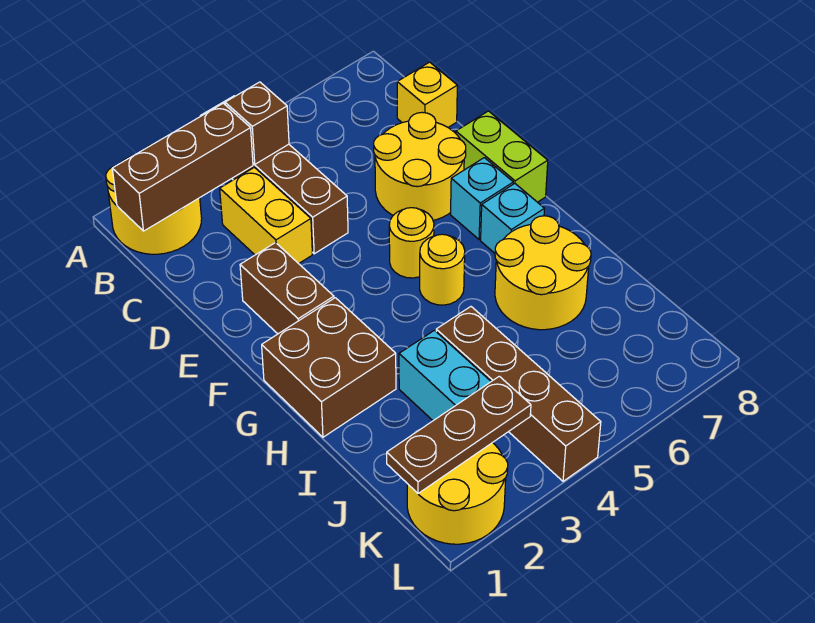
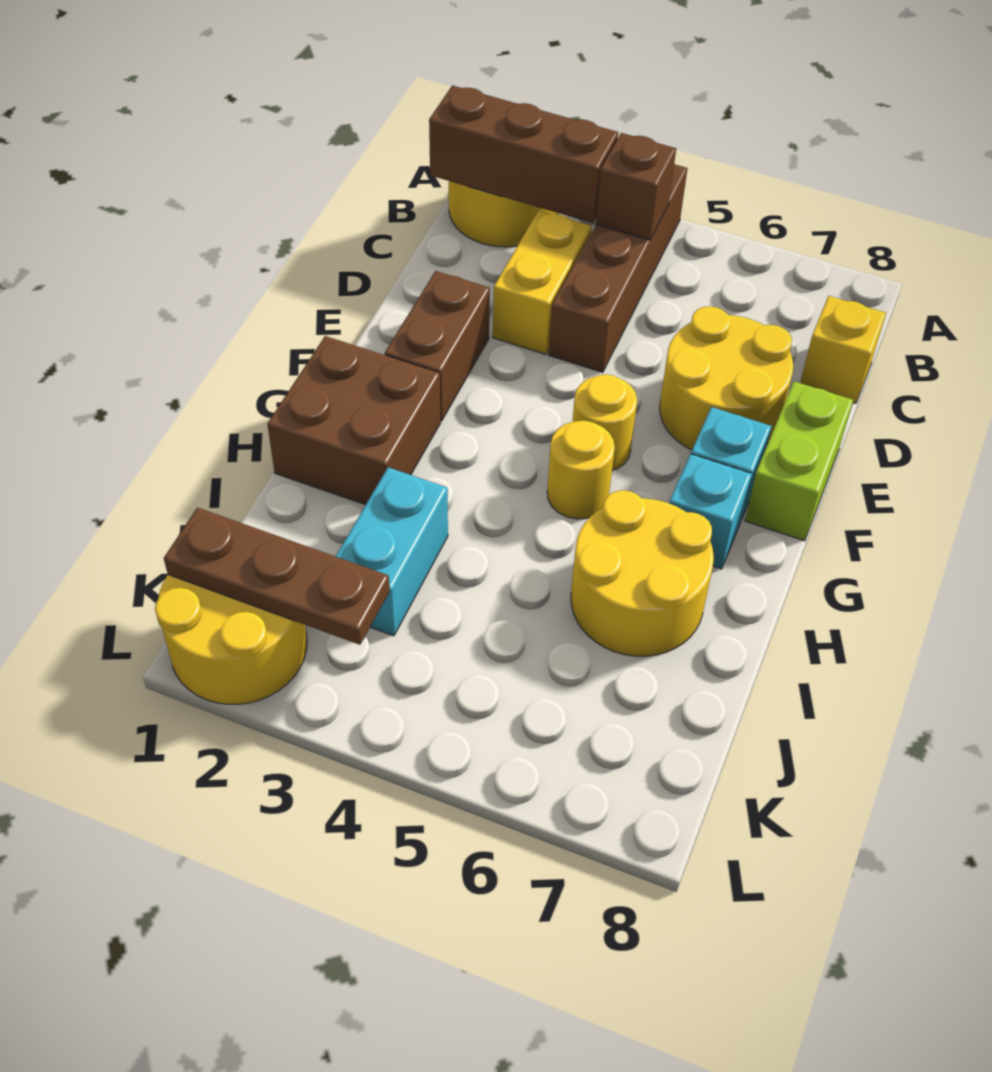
brown brick I4:L4 level 1 -> none

